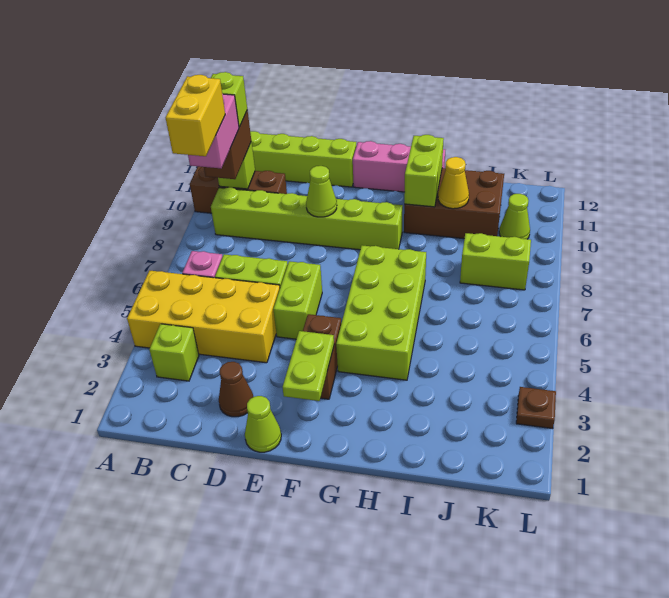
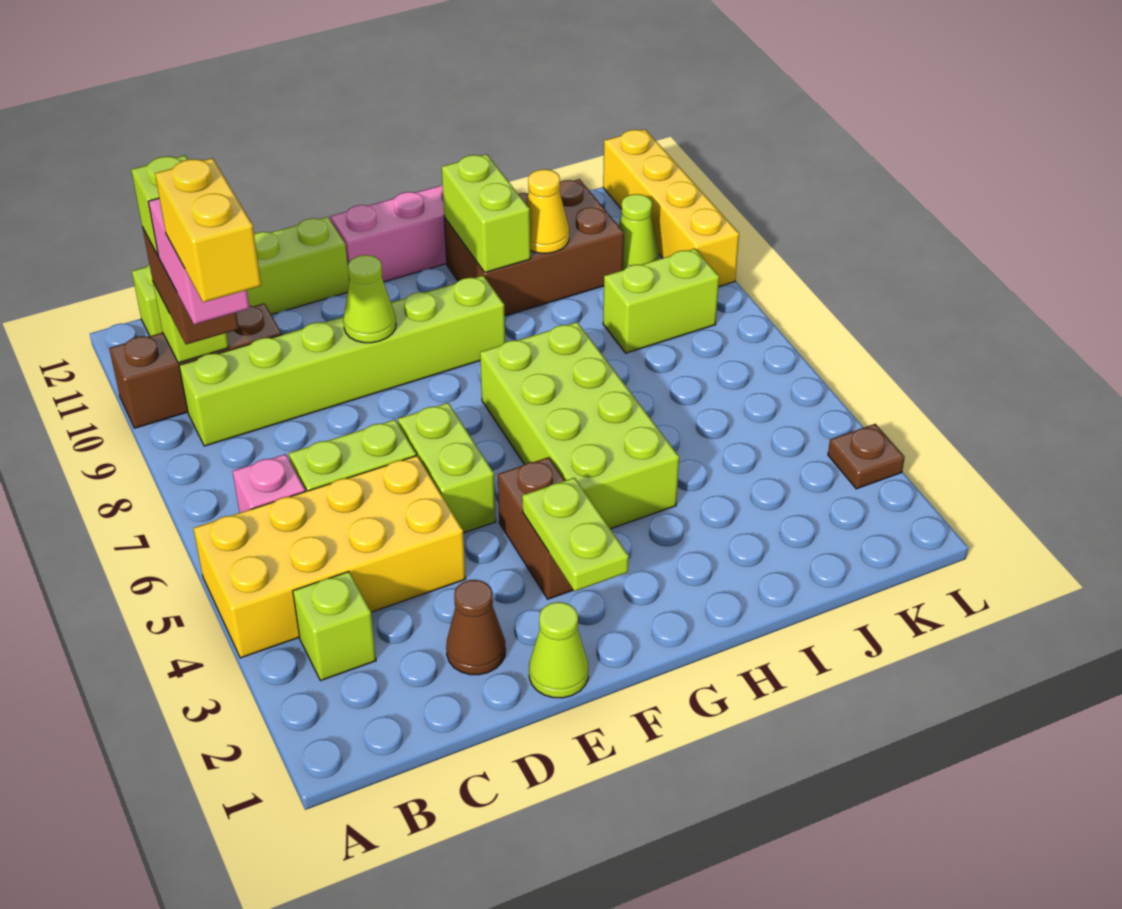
none -> yellow brick L9:L12 level 1

